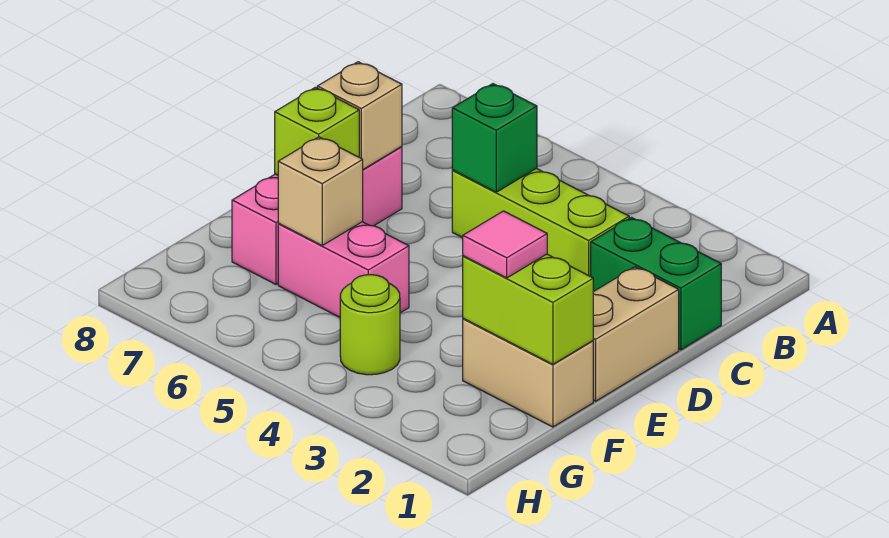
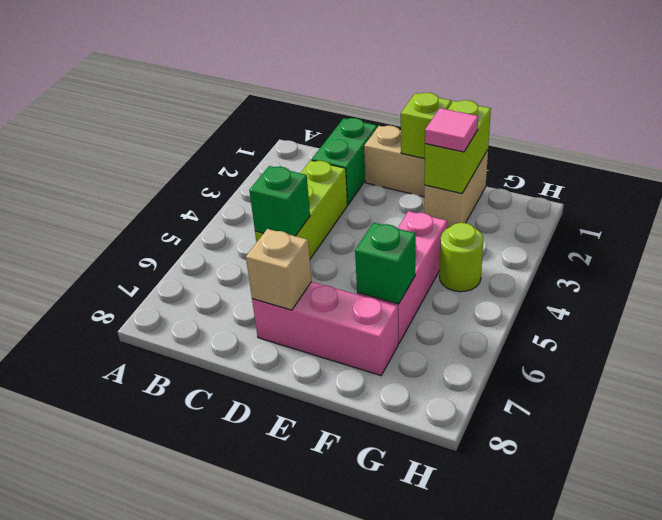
lime brick E7 level 2 -> lime brick E1 level 2
pink brick F5:F6 level 1 -> pink brick F4:F6 level 1
tan brick F6 level 2 -> green brick F6 level 2

